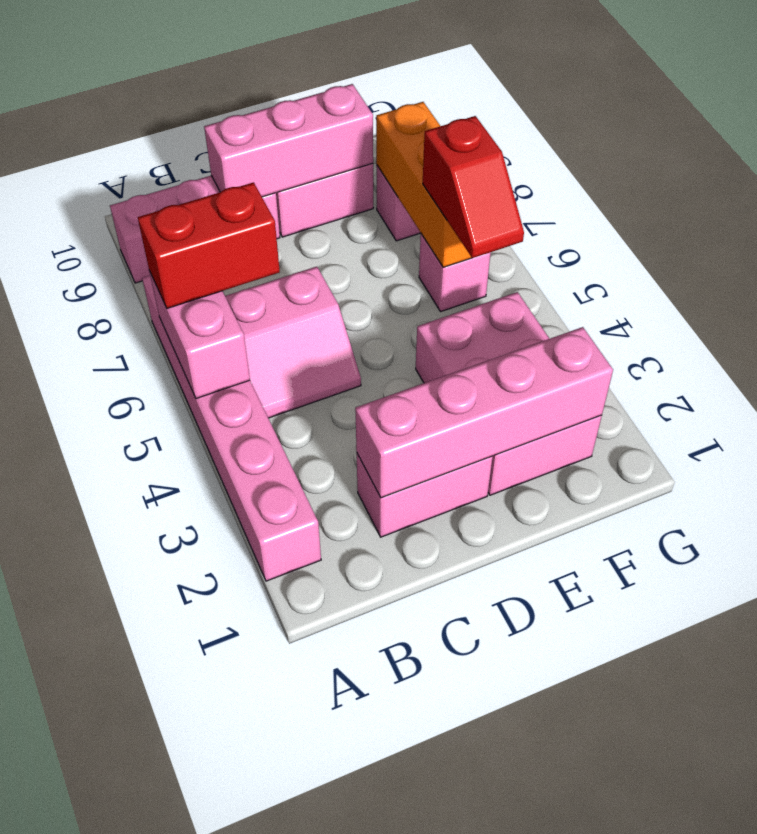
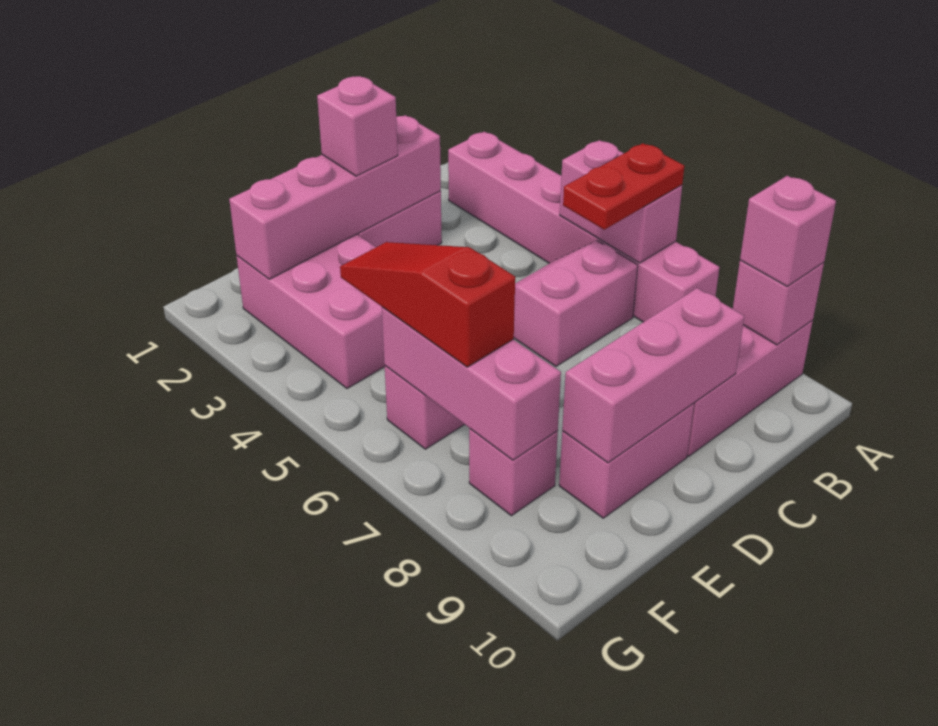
red brick A6:B6 level 3 -> red plate A6:B6 level 3
none -> pink brick A9 level 2
none -> pink brick A9 level 3
none -> pink brick D2 level 3
red slope F5:F6 level 3 top 6 -> red slope F5:F7 level 3 top 7
orange brick F6:F8 level 2 -> pink brick F6:F8 level 2

